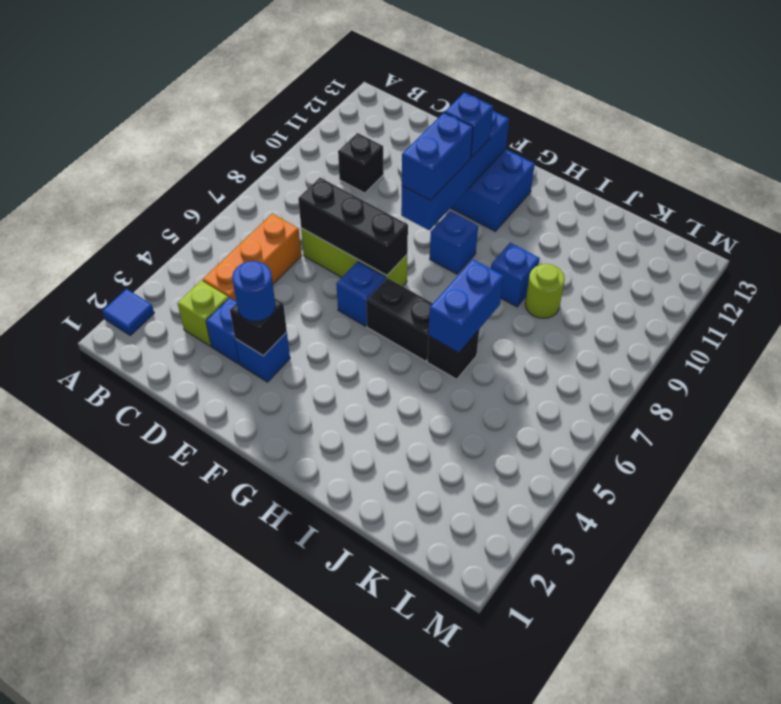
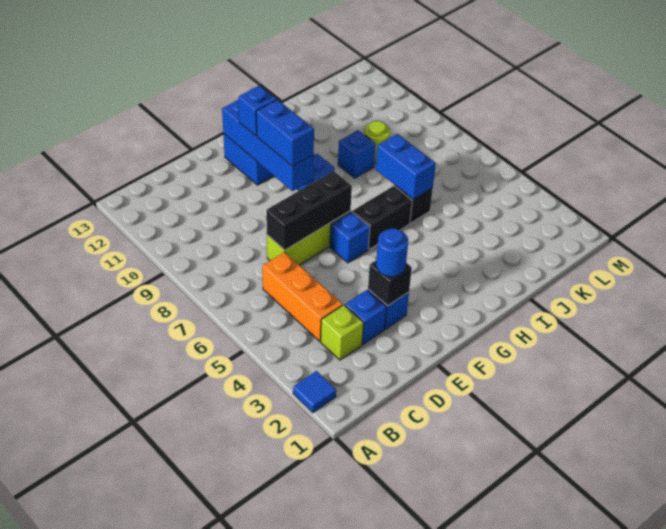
black brick C10 level 1 -> none

